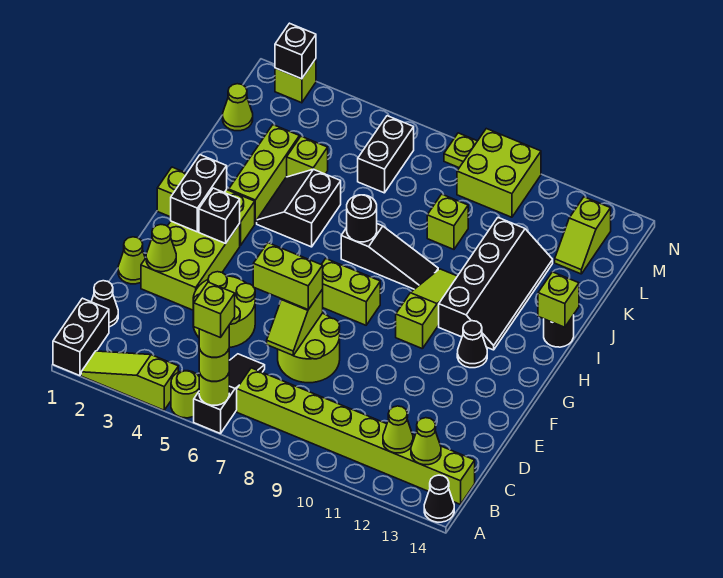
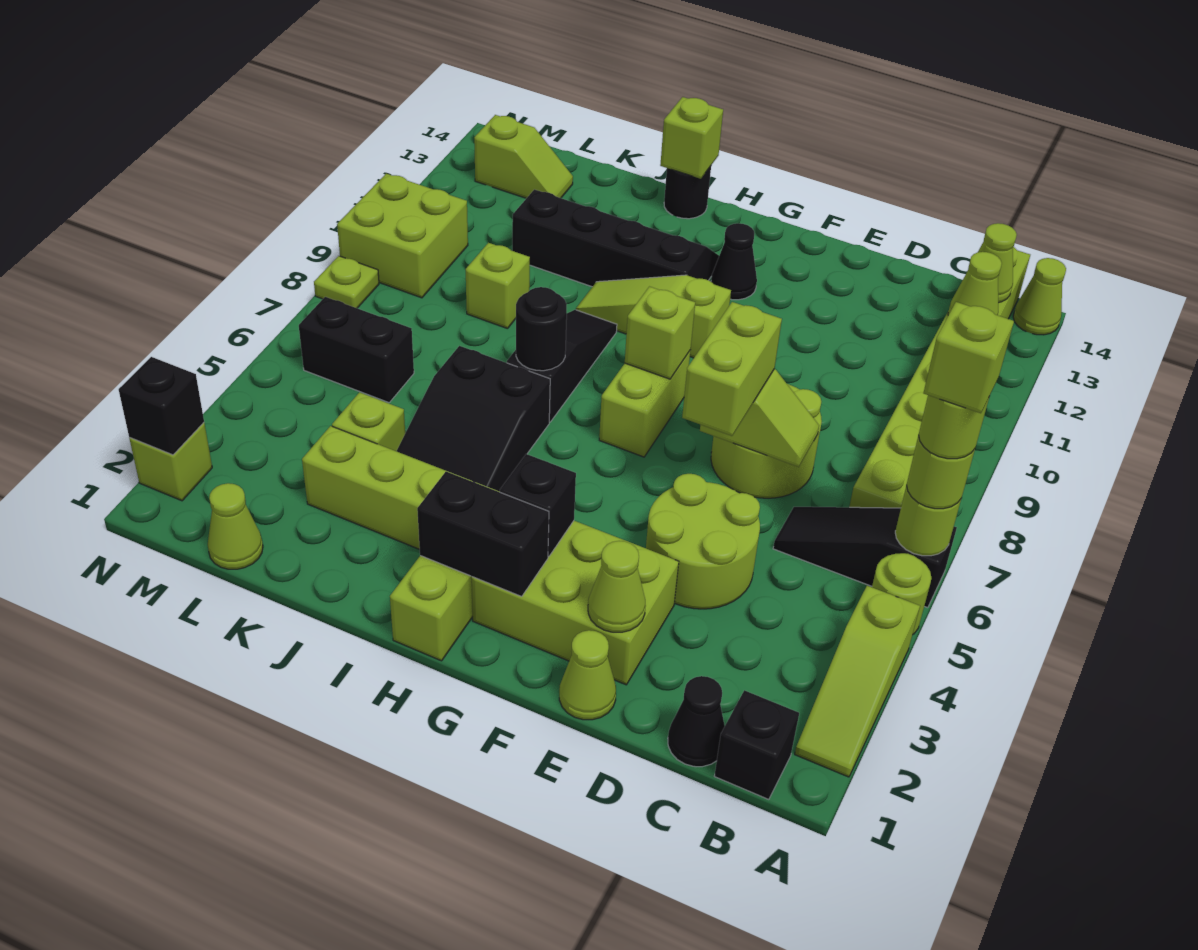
black brick A1:B1 level 1 -> black brick B1 level 1
black cone A14 level 1 -> lime cone A14 level 1
none -> lime brick G8 level 2
black slope I4:J5 level 1 top 5 -> black slope I4:J6 level 1 top 6

